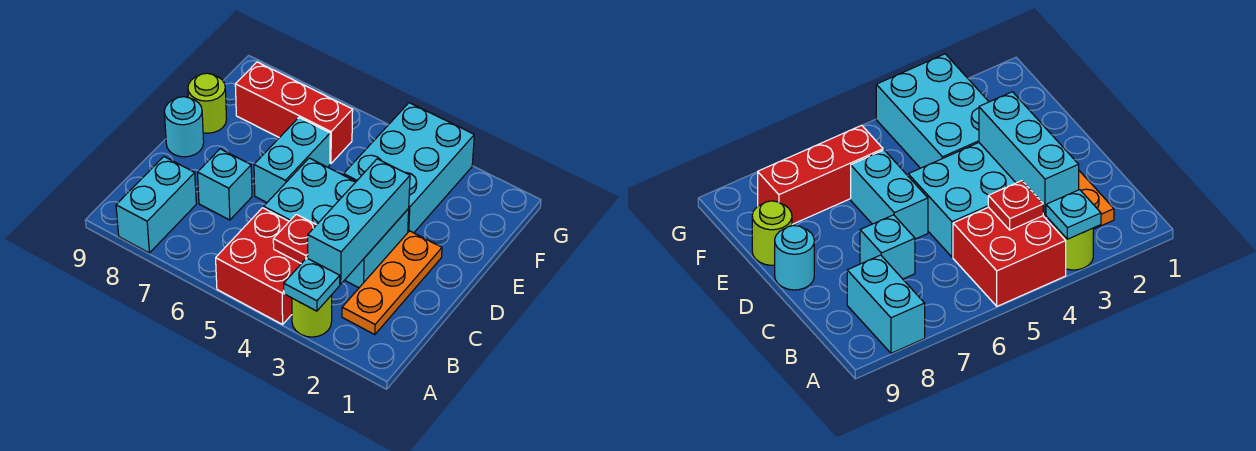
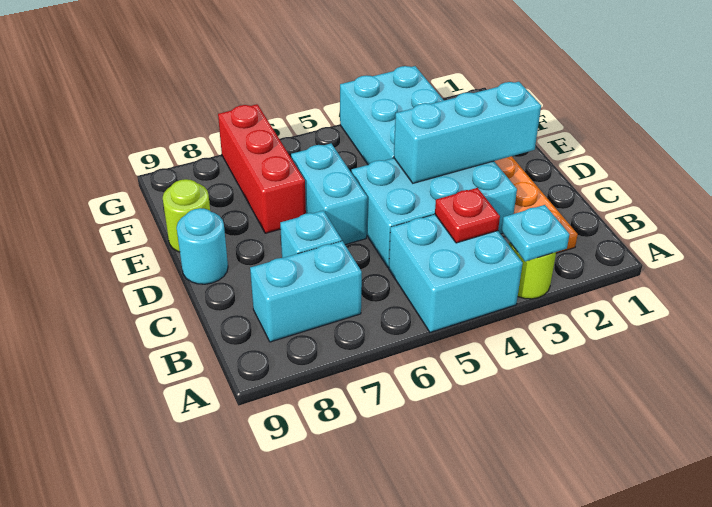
red brick A4:B5 level 1 -> cyan brick A4:B5 level 1
cyan brick A8:B8 level 1 -> cyan brick B7:B8 level 1
cyan brick B3:D3 level 2 -> cyan brick D2:D4 level 2
red brick F6:F8 level 1 -> red brick E7:G7 level 1

